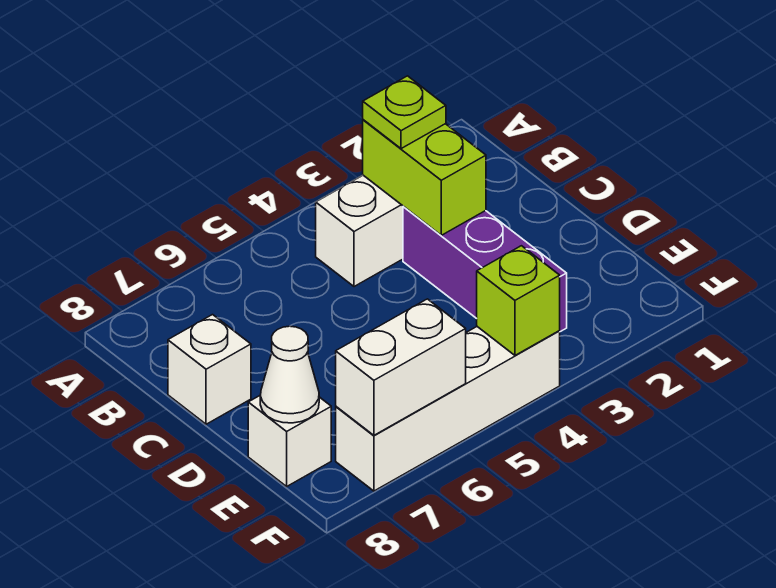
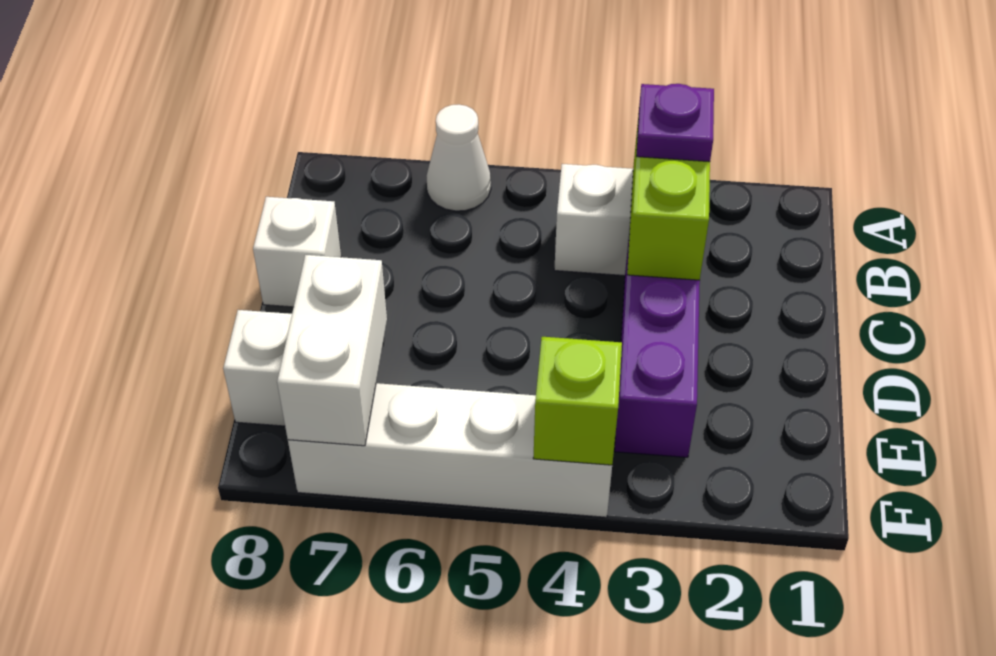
lime plate B3 level 3 -> purple plate B3 level 3
white cone E8 level 2 -> white cone A6 level 1
white brick F6:F7 level 2 -> white brick E7:F7 level 2

